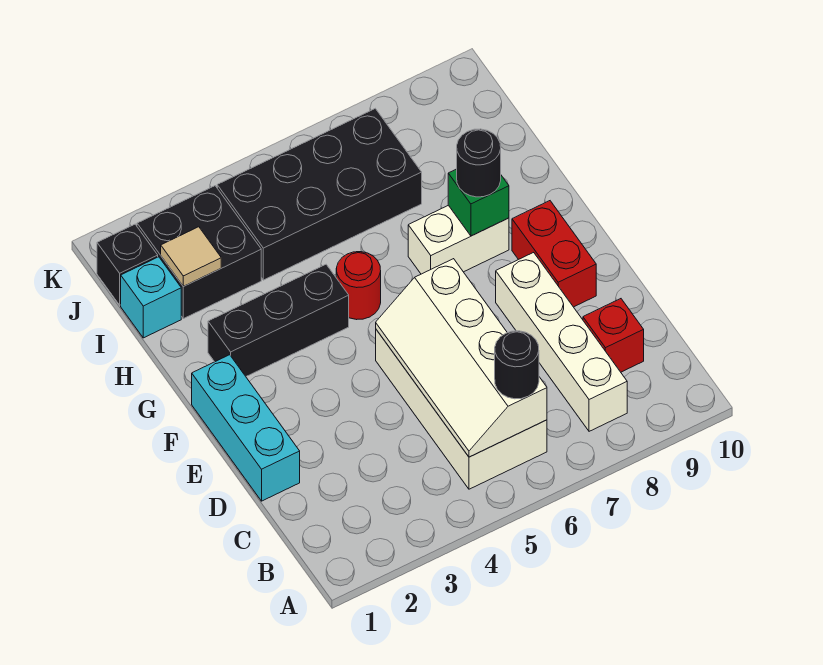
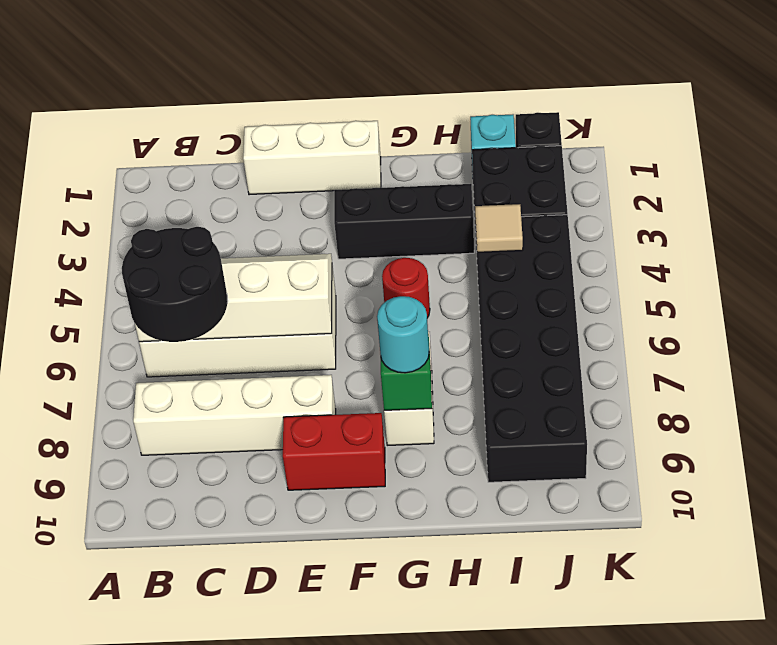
black round brick B6 level 3 -> black round brick B6:C7 level 3
red brick C9 level 1 -> none
cyan brick D1:F1 level 1 -> white brick D1:F1 level 1
black brick G2:G4 level 1 -> black brick F3:H3 level 1
black round brick G8 level 3 -> cyan round brick G8 level 3
tan tile I2 level 2 -> tan tile I4 level 2
black brick I4:J7 level 1 -> black brick I4:J9 level 1

